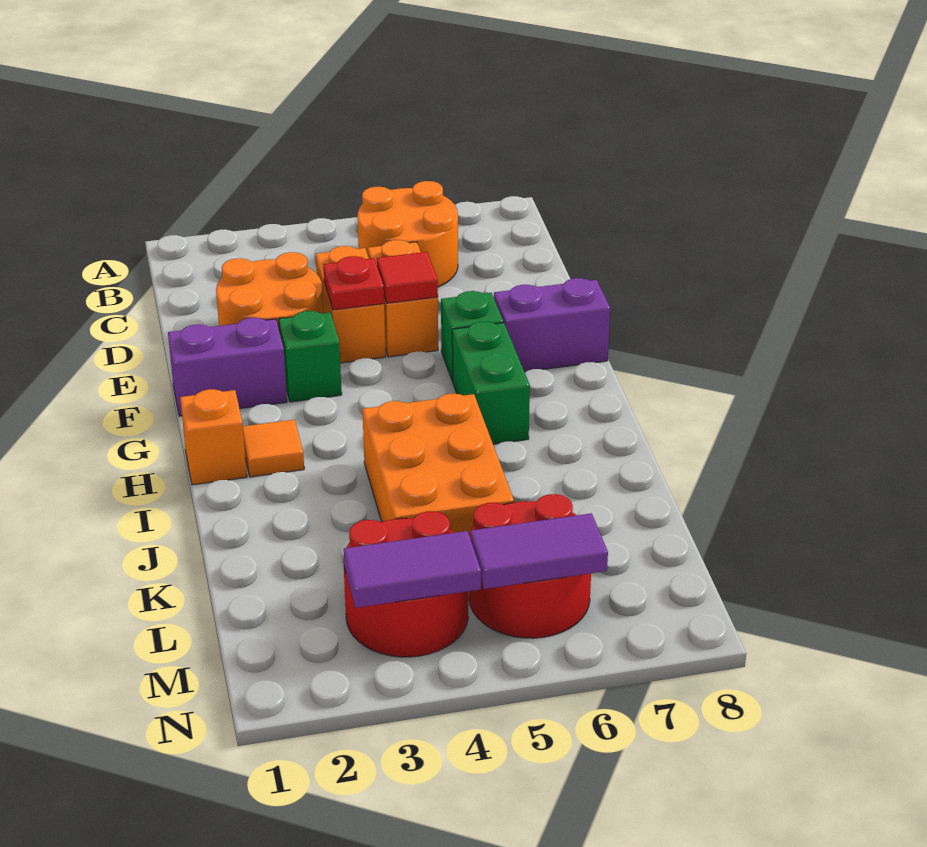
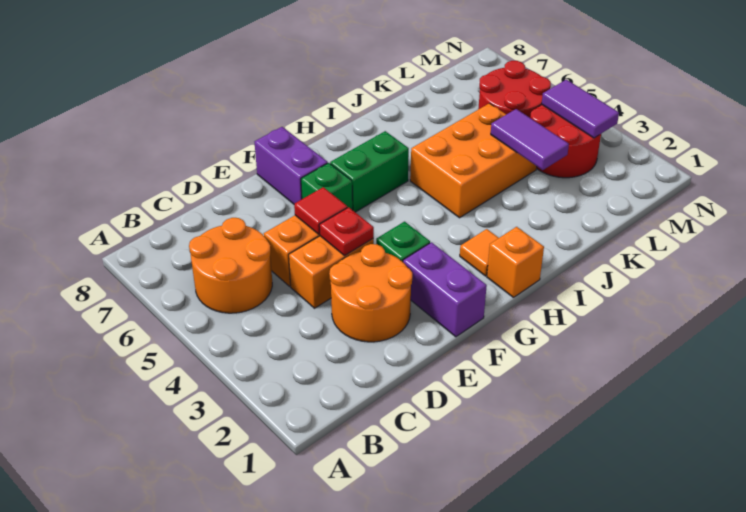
purple tile M5:M6 level 2 -> purple tile K3:K4 level 2

